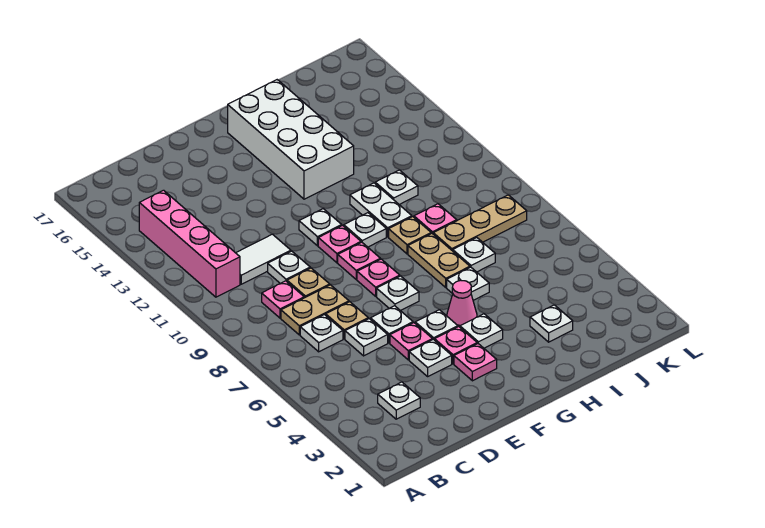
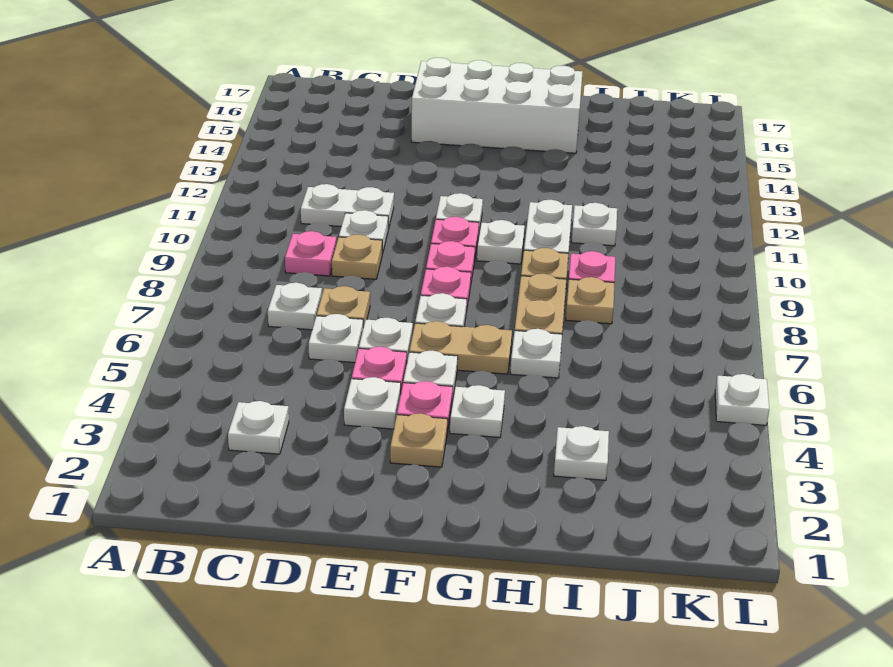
pink brick B11:B14 level 1 -> none
tan plate C8:D8 level 1 -> tan plate F6:G6 level 1
white tile C11:D11 level 1 -> white plate C11:D11 level 1
pink plate F3 level 1 -> tan plate F3 level 1
pink cone G5 level 1 -> none
white brick G13:H16 level 1 -> white brick E15:H16 level 1
white plate I7 level 1 -> white plate L5 level 1
tan plate I8:K8 level 1 -> tan plate I8 level 1

